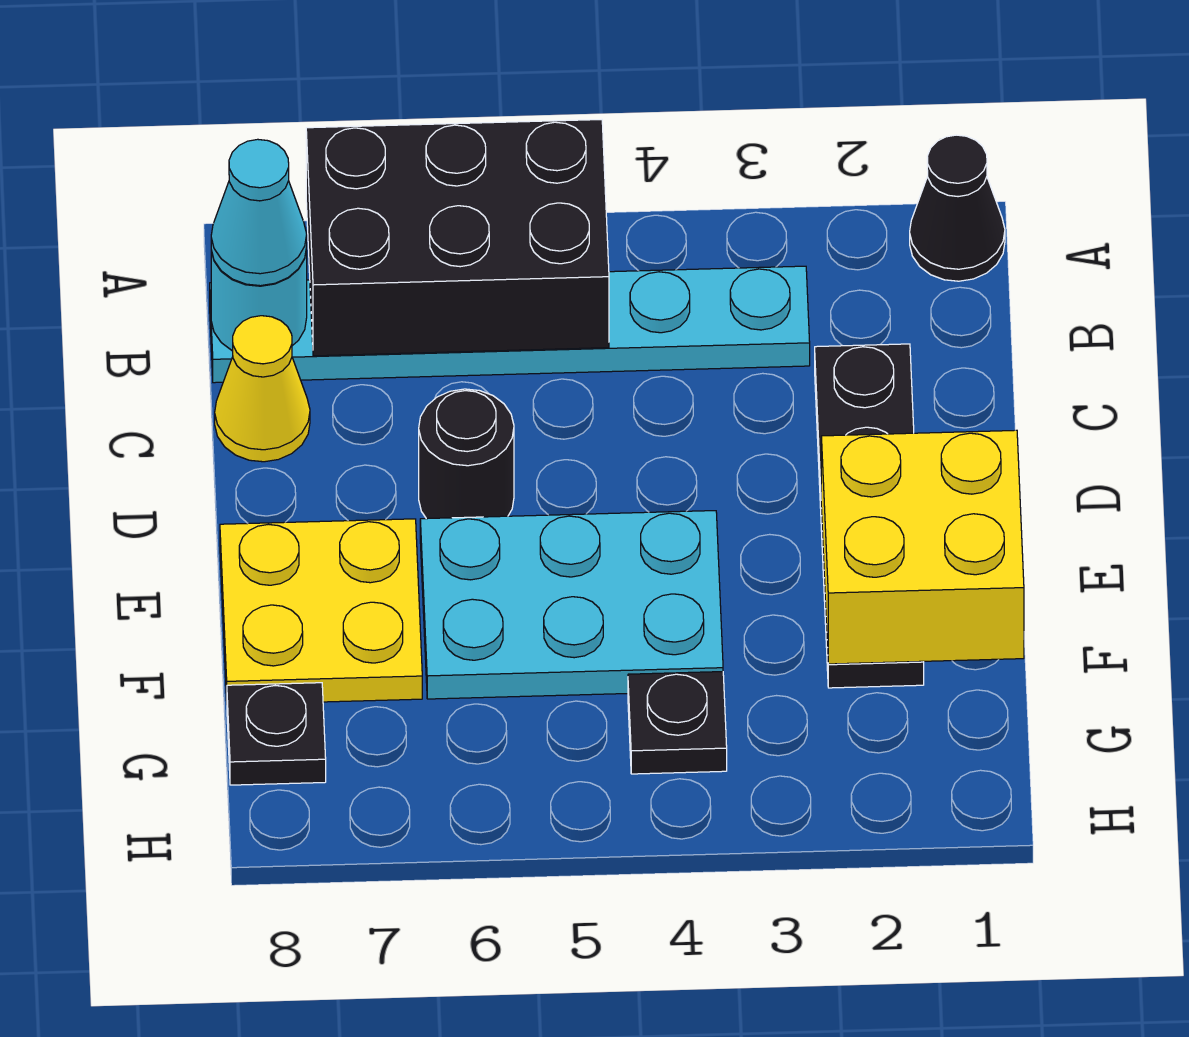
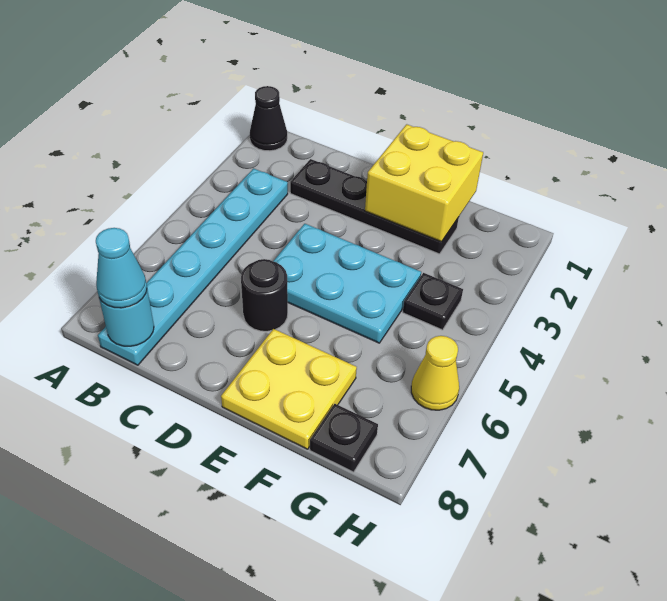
black brick A5:B7 level 2 -> none
yellow cone C8 level 1 -> yellow cone H6 level 1
cyan plate E4:F6 level 1 -> cyan plate D4:F5 level 1

